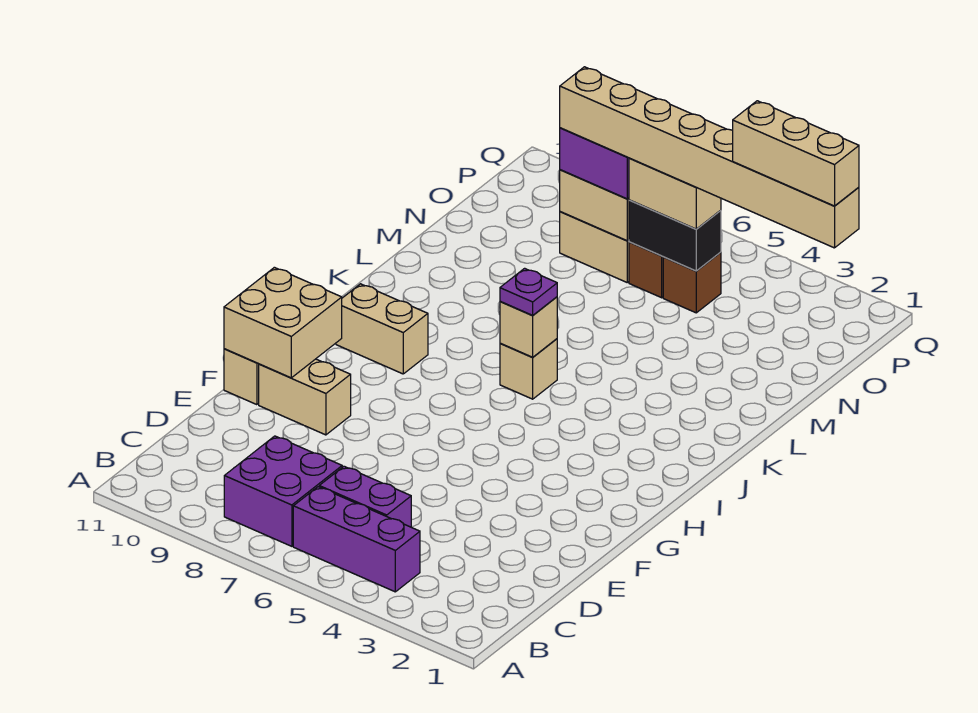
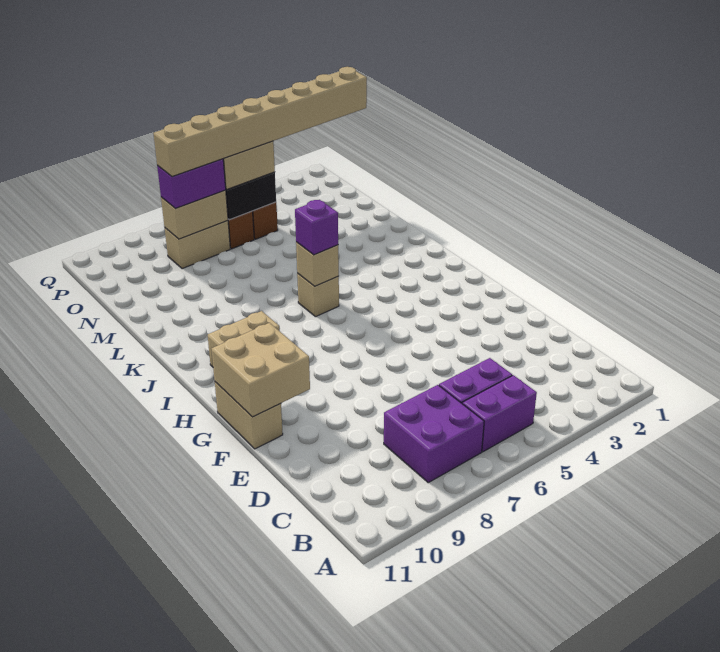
purple brick B4:B6 level 1 -> purple brick B5:B6 level 1
tan brick F9:F10 level 1 -> none
purple plate J6 level 3 -> purple brick J6 level 3
tan brick O1:O3 level 5 -> none

